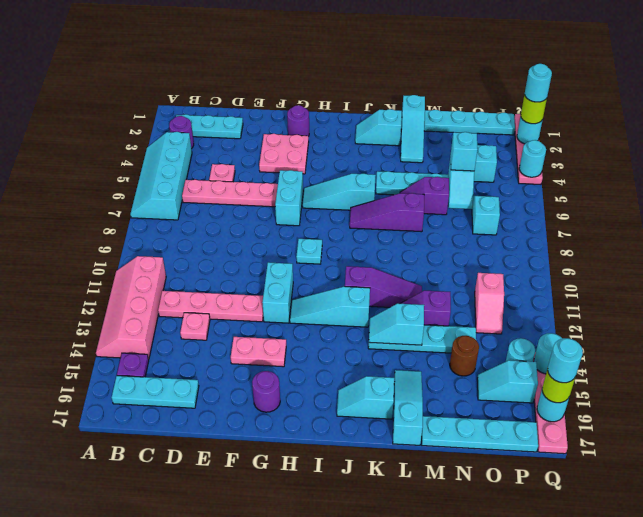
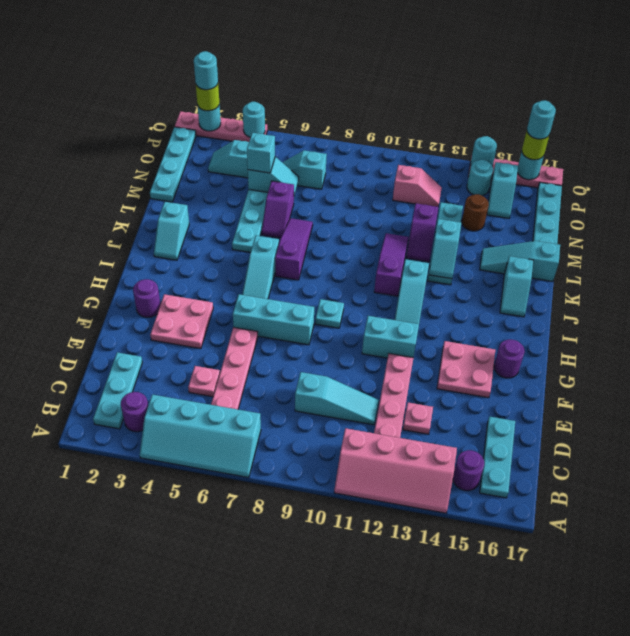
purple plate B15 level 1 -> purple round brick B15 level 1
pink plate F14:G14 level 1 -> pink plate F14:G15 level 1
cyan brick G6:G7 level 1 -> cyan brick G6:G8 level 1
purple slope J7:L7 level 1 top L -> purple slope J7:L7 level 1 top J
cyan slope L1:L3 level 1 top 1 -> cyan slope D9:D11 level 1 top 9

